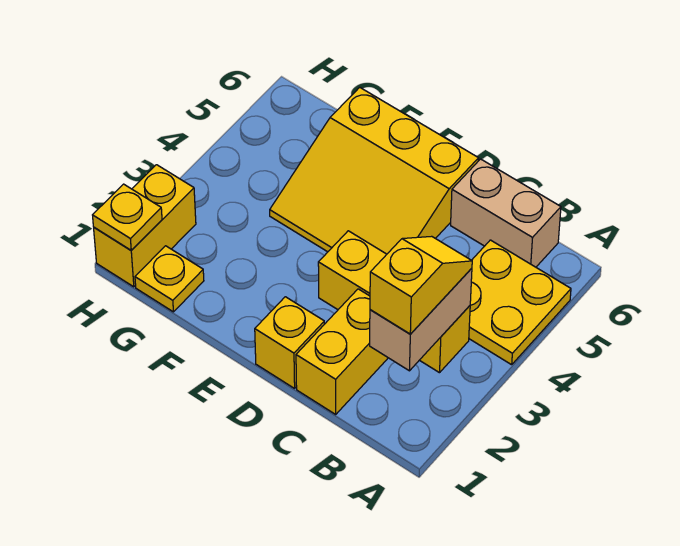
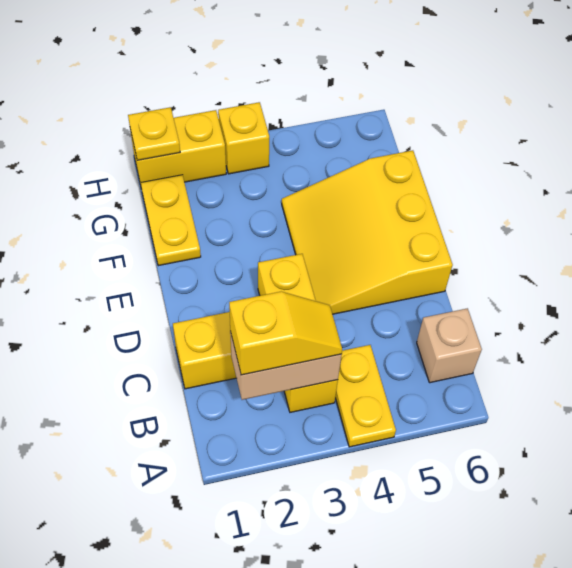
yellow plate A4:B5 level 1 -> yellow plate A4:B4 level 1
tan brick B6:C6 level 1 -> tan brick B6 level 1
yellow brick D1 level 1 -> yellow brick H3 level 1
yellow plate G1 level 1 -> yellow plate F1:G1 level 1

